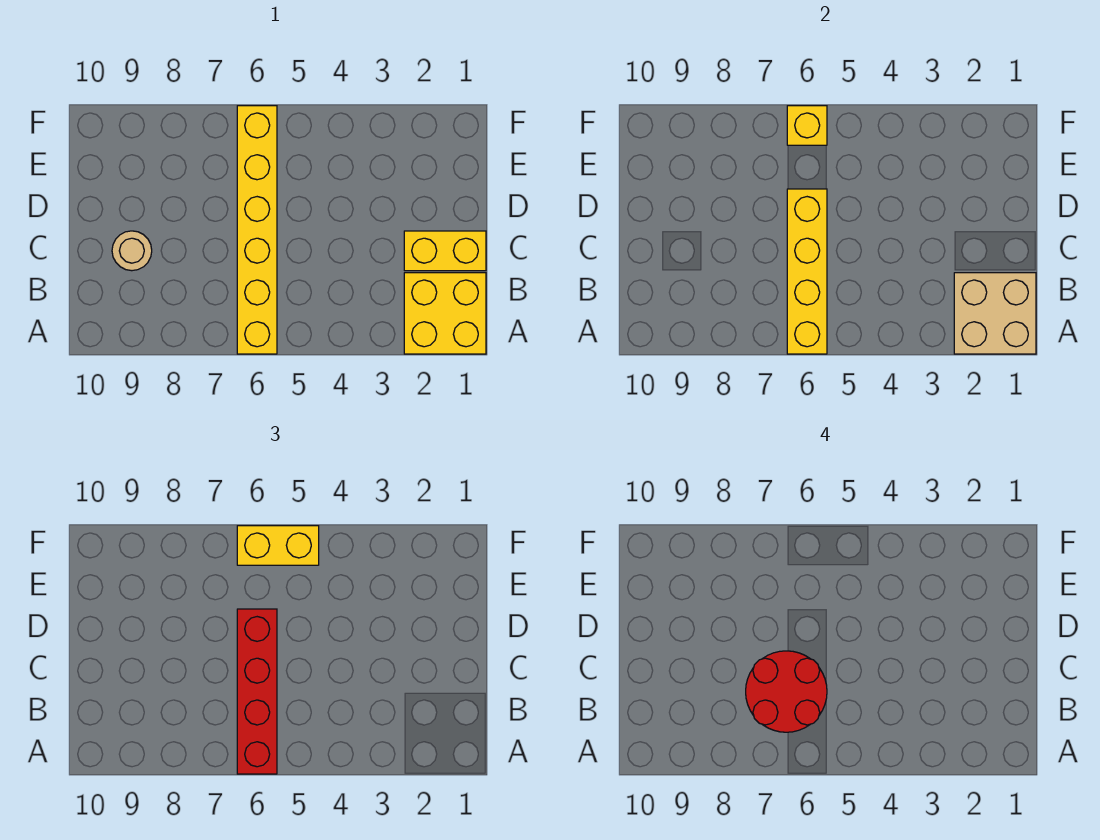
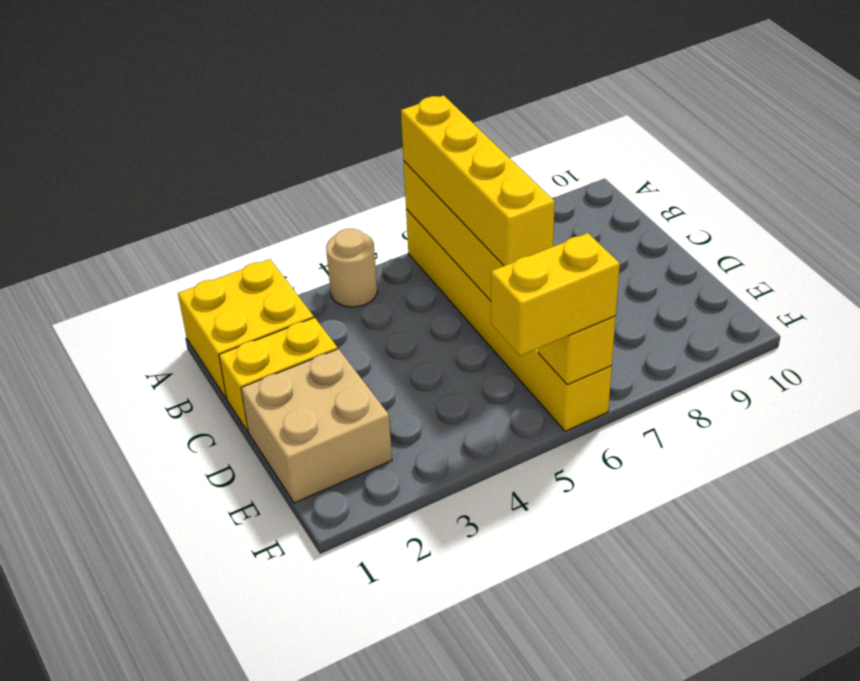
tan brick A1:B2 level 2 -> tan brick D1:E2 level 1
red brick A6:D6 level 3 -> yellow brick A6:D6 level 3
red round brick B6:C7 level 4 -> none
tan round brick C9 level 1 -> tan round brick A4 level 1

